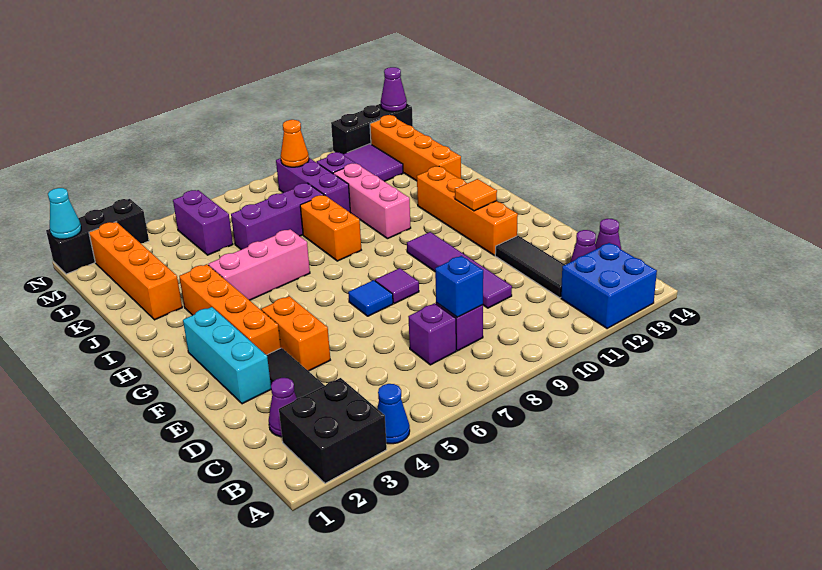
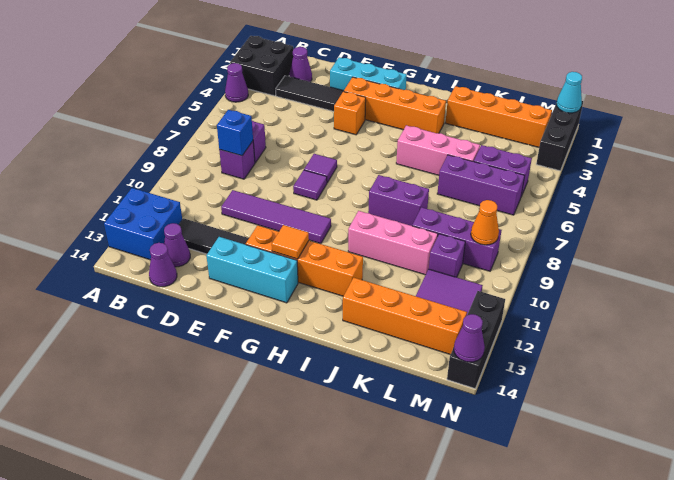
blue cone A4 level 1 -> purple cone A4 level 1
orange brick E4:F4 level 1 -> orange brick F4 level 1
none -> cyan brick E13:G13 level 1
blue tile F7 level 1 -> purple tile F7 level 1
pink brick I4:I6 level 1 -> pink brick I5:K5 level 1
orange brick I8:J8 level 1 -> purple brick I8:J8 level 1
purple brick K6:K8 level 1 -> purple brick K6:M6 level 1

